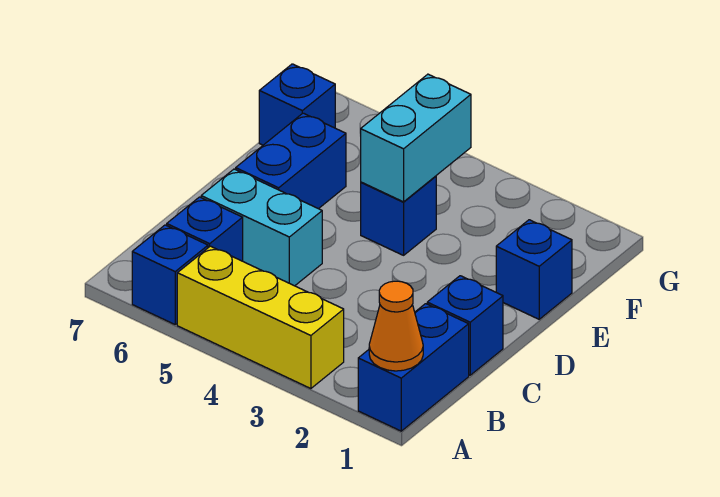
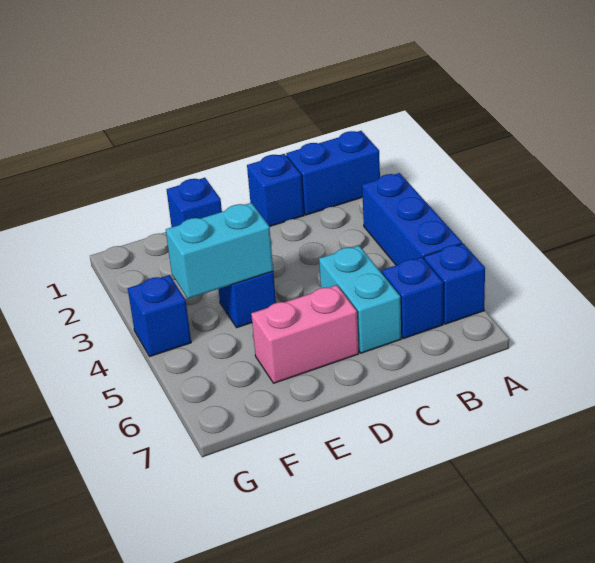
orange cone A1 level 2 -> none
yellow brick A3:A5 level 1 -> blue brick A3:A5 level 1
blue brick D6:E6 level 1 -> pink brick D6:E6 level 1
blue brick F7 level 1 -> blue brick G4 level 1

